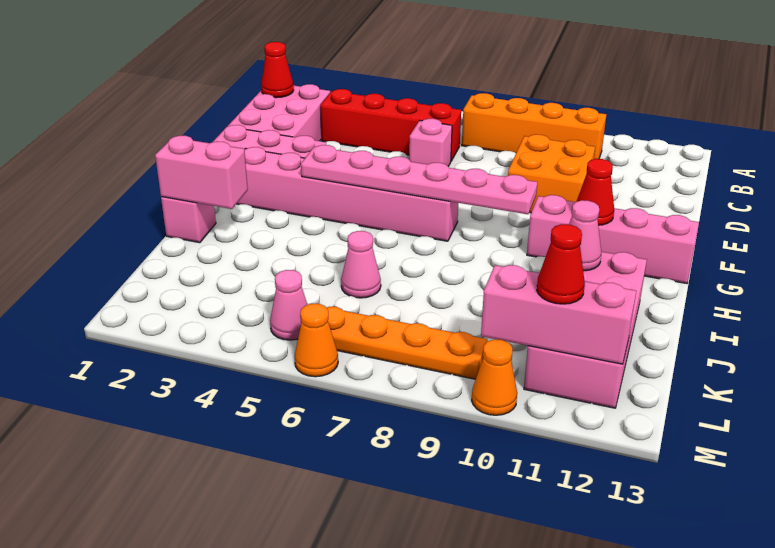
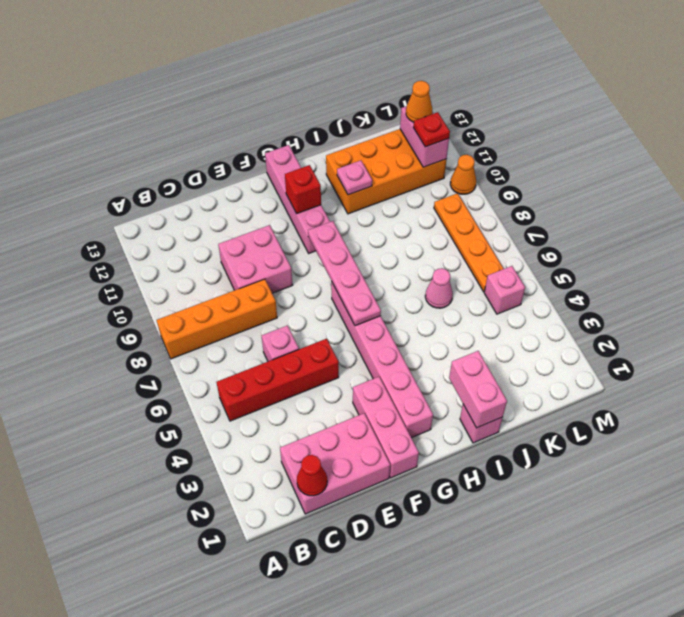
orange brick B7:B10 level 1 -> orange brick A8:D8 level 1
red brick C3:C6 level 1 -> red brick B5:E5 level 1
orange brick D9:E10 level 1 -> pink brick D9:E10 level 1
pink plate G4:G9 level 2 -> pink plate G6:G9 level 2
red cone G11 level 2 -> red brick G11 level 2
pink brick I11:L12 level 1 -> orange brick I11:L12 level 1
pink cone I11 level 2 -> pink plate I11 level 2
pink cone L5 level 1 -> pink brick L5 level 1
pink brick L10:L12 level 2 -> pink brick L11:L12 level 2
red cone L11 level 3 -> red plate L11 level 3
orange cone M6 level 1 -> orange cone L12 level 3

